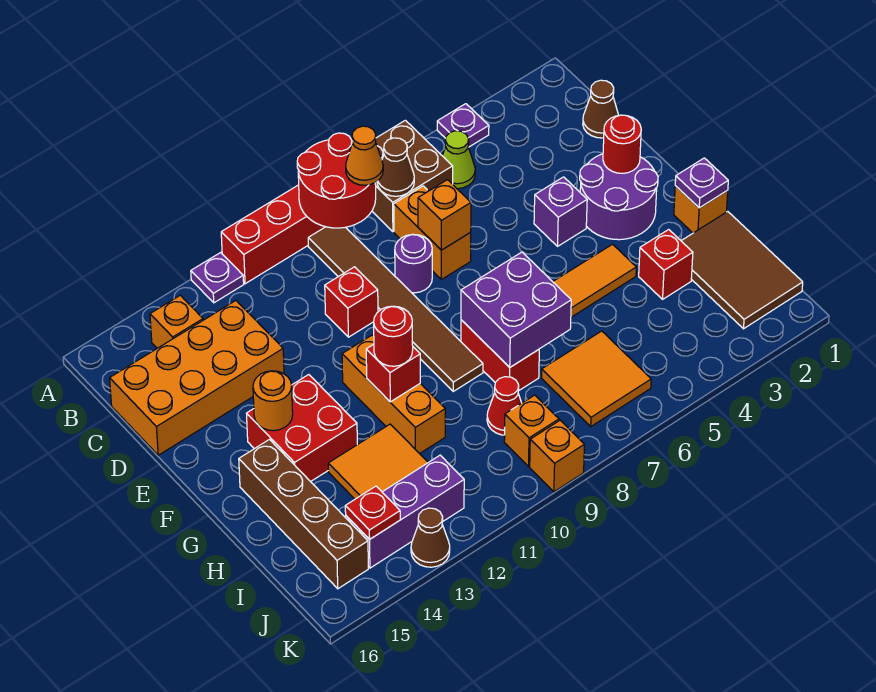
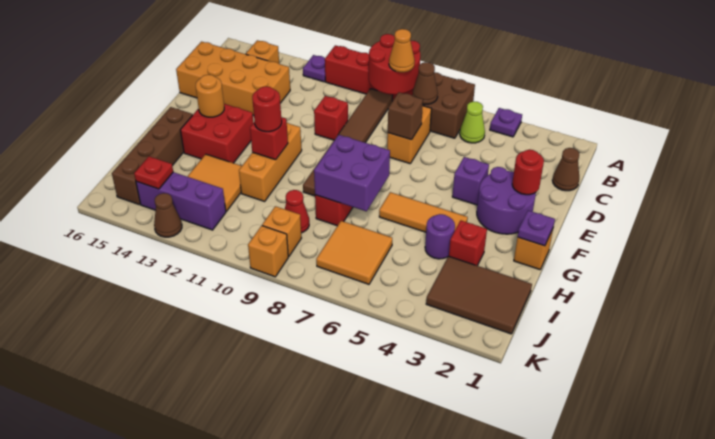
orange brick D7 level 2 -> brown brick D7 level 2
purple round brick D8 level 1 -> purple round brick H4 level 1
brown tile H1:J2 level 1 -> brown tile I1:J3 level 1

